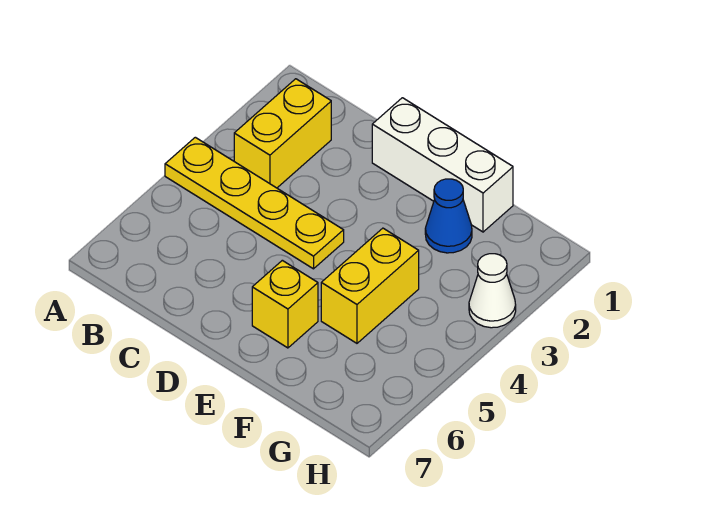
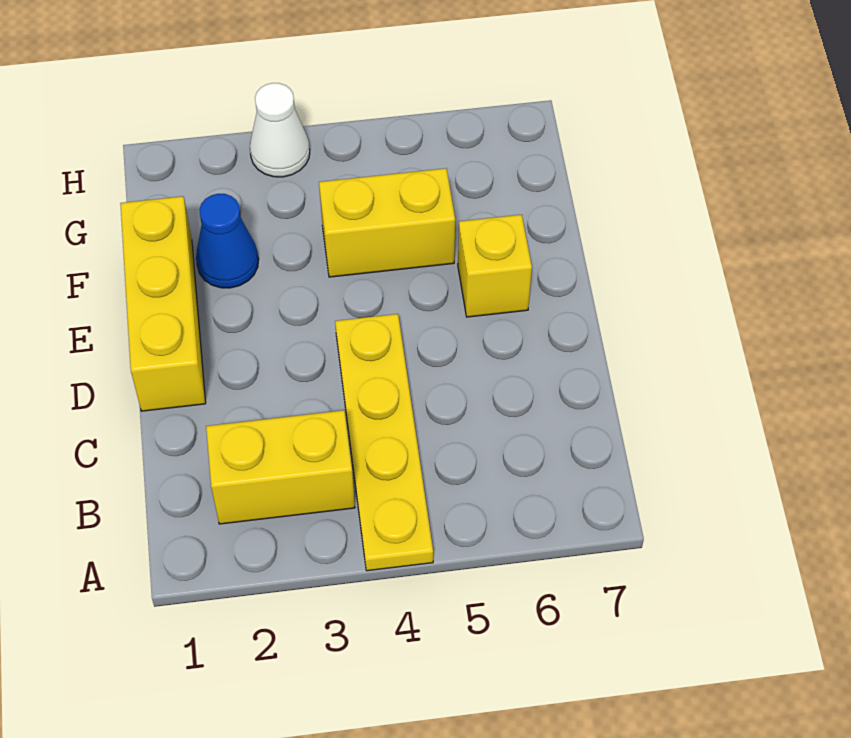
white brick D1:F1 level 1 -> yellow brick D1:F1 level 1

